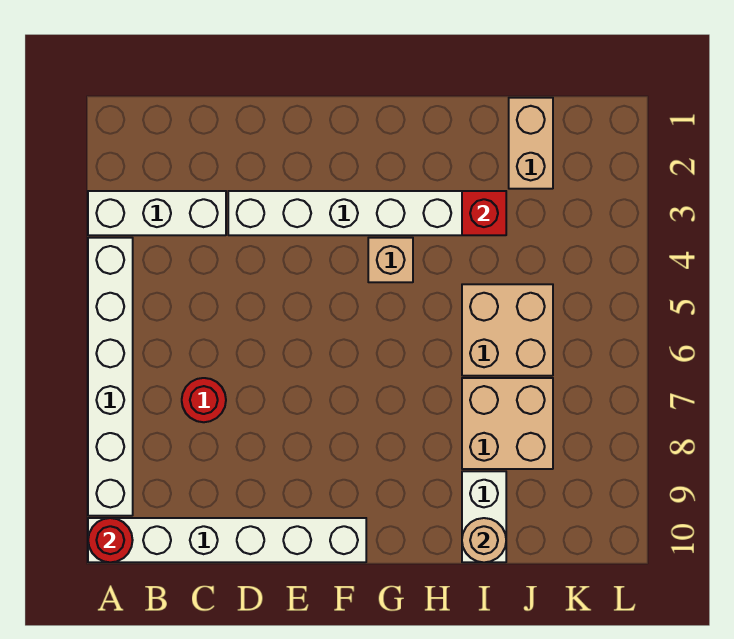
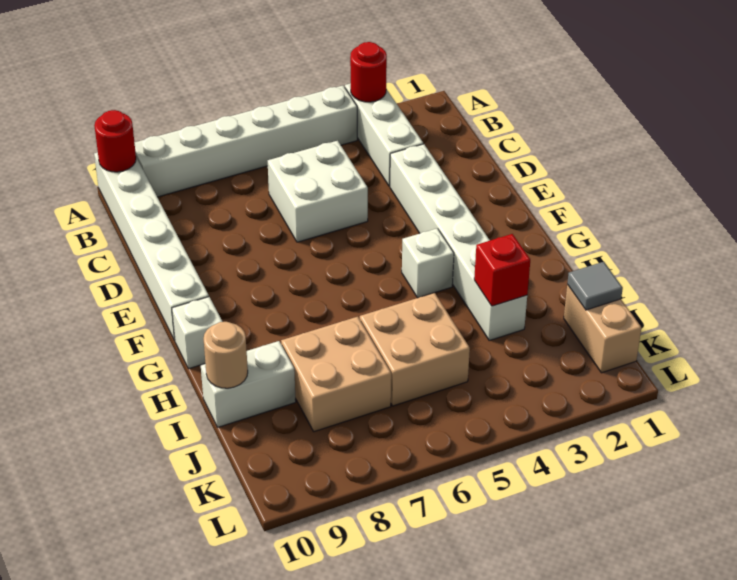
none -> white brick C5:D6 level 1
red round brick C7 level 1 -> red round brick A3 level 2
tan brick G4 level 1 -> white brick G4 level 1
none -> white brick G10 level 1
tan brick J1:J2 level 1 -> tan brick J1:K1 level 1
none -> grey tile J1 level 2

